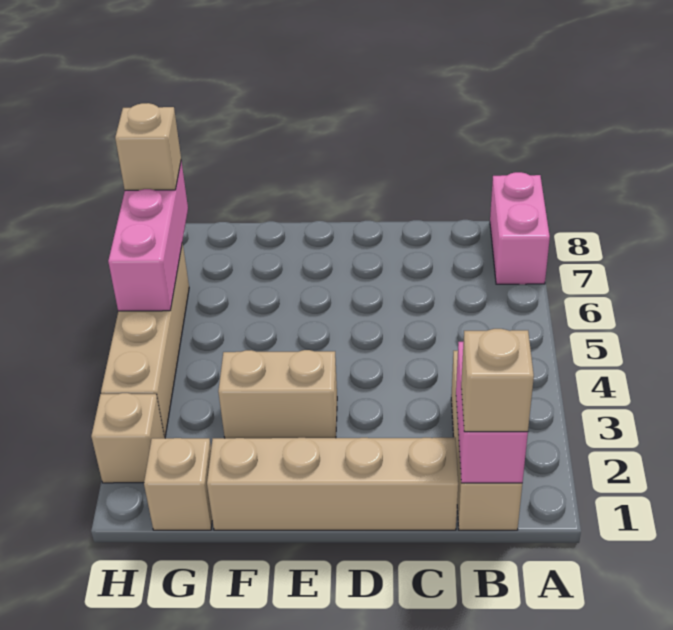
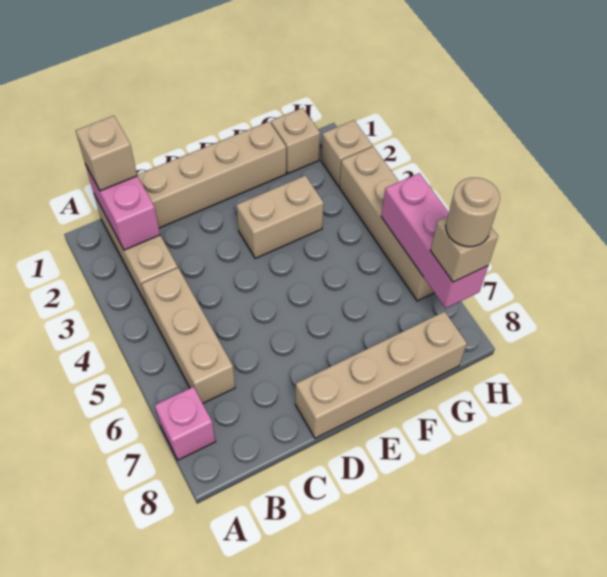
pink brick A7:A8 level 1 -> pink brick A7 level 1
none -> tan brick B4:B6 level 1
none -> tan brick D8:G8 level 1
none -> tan round brick H7 level 4

